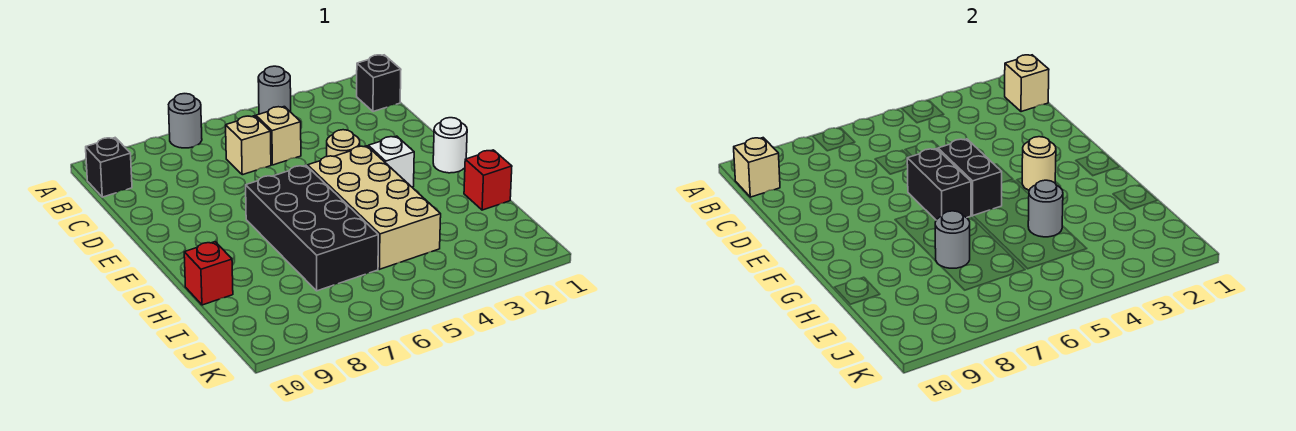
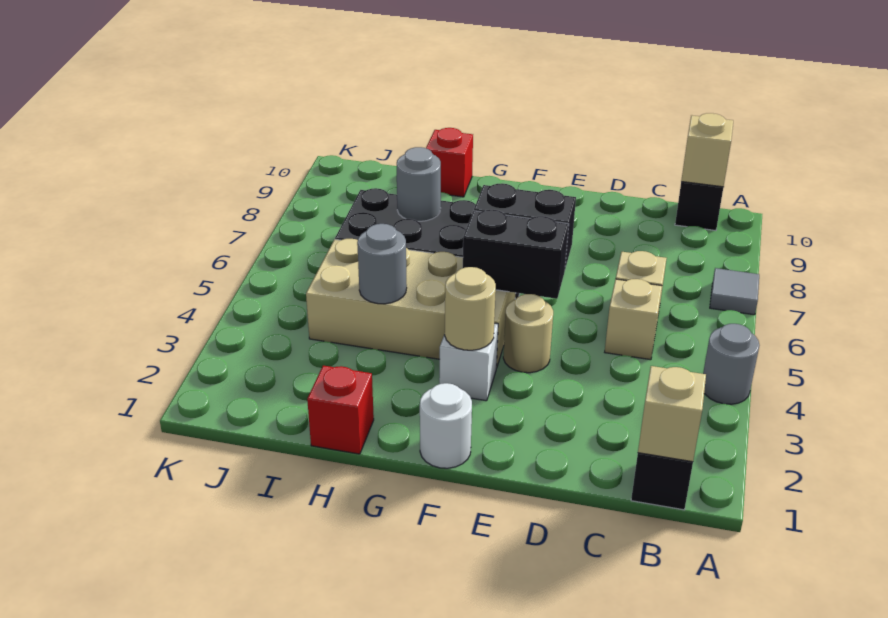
grey round brick A7 level 1 -> grey tile A7 level 1

